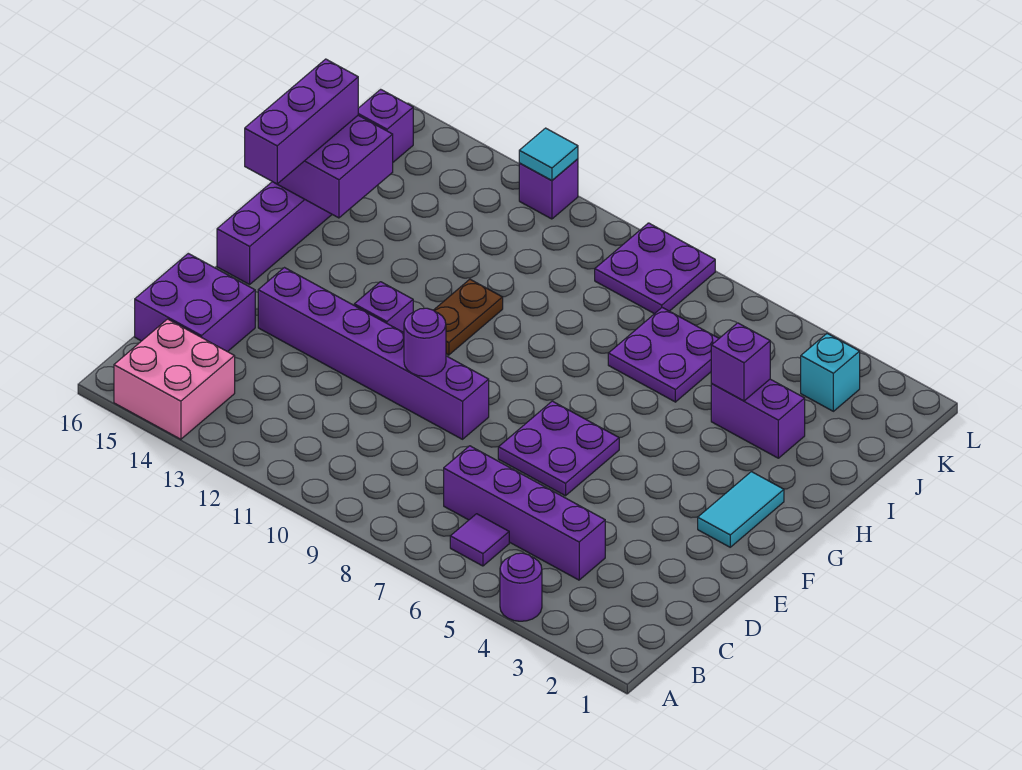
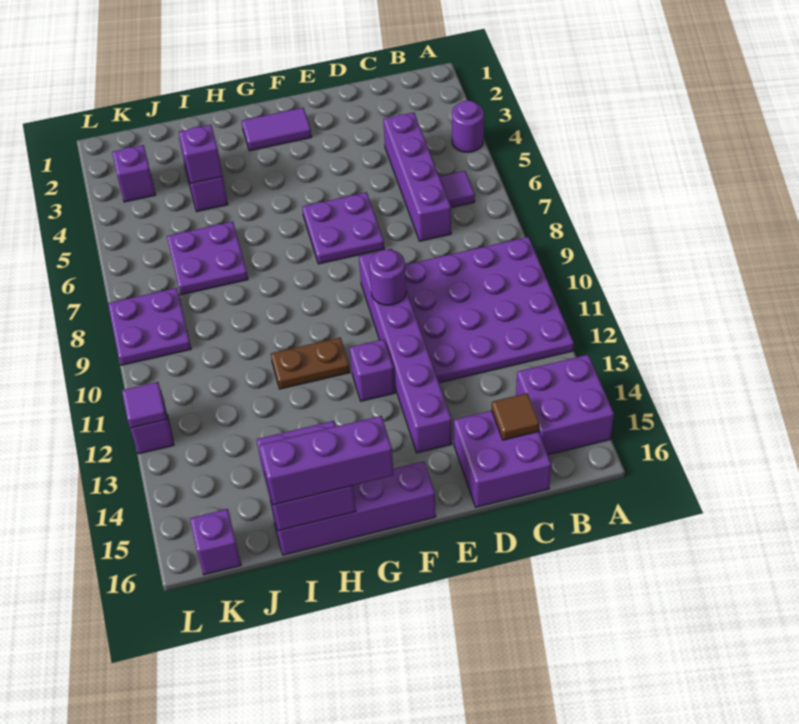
none -> purple plate A9:D12 level 1
pink brick A14:B15 level 1 -> purple brick A14:B15 level 1
none -> brown tile C15 level 2
cyan tile F2:G2 level 1 -> purple tile F2:G2 level 1
cyan brick K3 level 1 -> purple brick K3 level 1
cyan tile L12 level 2 -> purple tile L12 level 2

